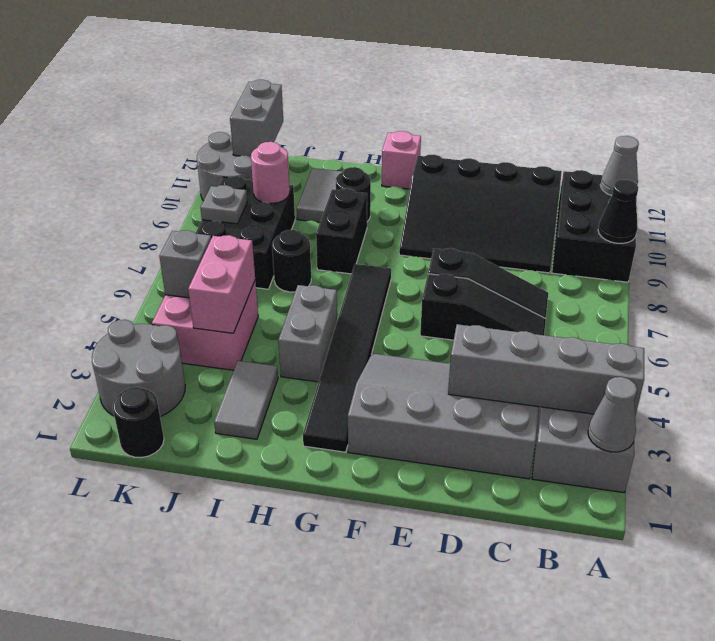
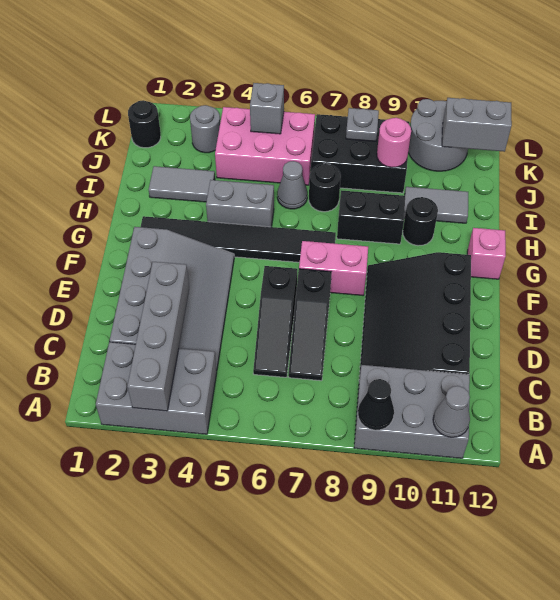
grey cone A2 level 2 -> grey cone I6 level 1
black brick A9:B11 level 1 -> grey brick A9:B11 level 1
pink brick J4:K5 level 1 -> pink brick J4:K6 level 1
pink brick J4:J5 level 2 -> pink brick F7:F8 level 1
grey round brick K2:L3 level 1 -> grey round brick K3 level 1

